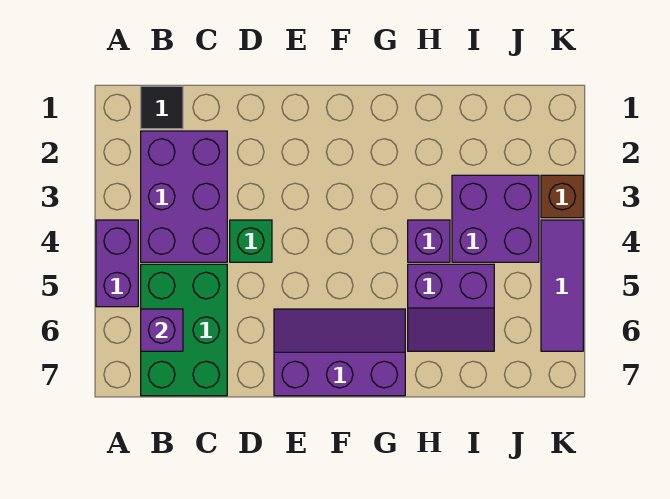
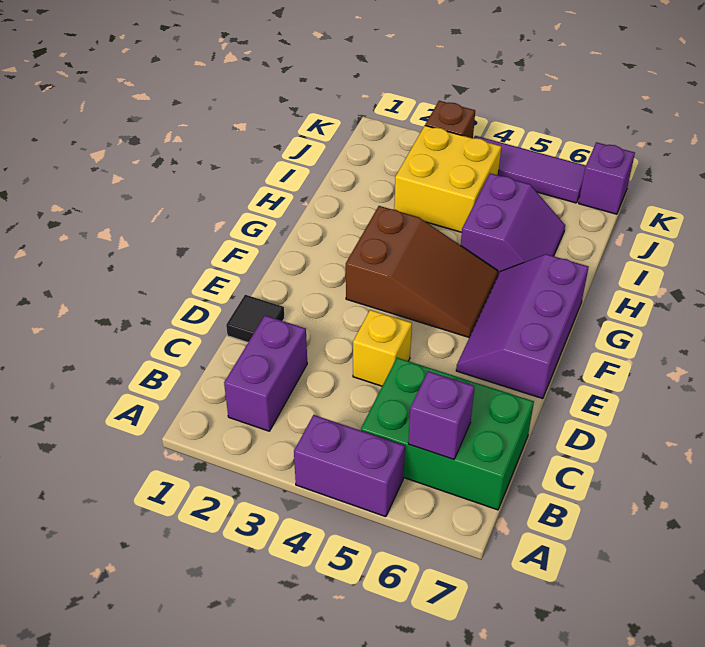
black tile B1 level 1 -> black tile D1 level 1
purple brick B2:C4 level 1 -> purple brick B2:C2 level 1
green brick D4 level 1 -> yellow brick D4 level 1
none -> brown slope F3:G5 level 1 top 3
purple brick H4 level 1 -> purple brick K7 level 1
purple brick I3:J4 level 1 -> yellow brick I3:J4 level 1

